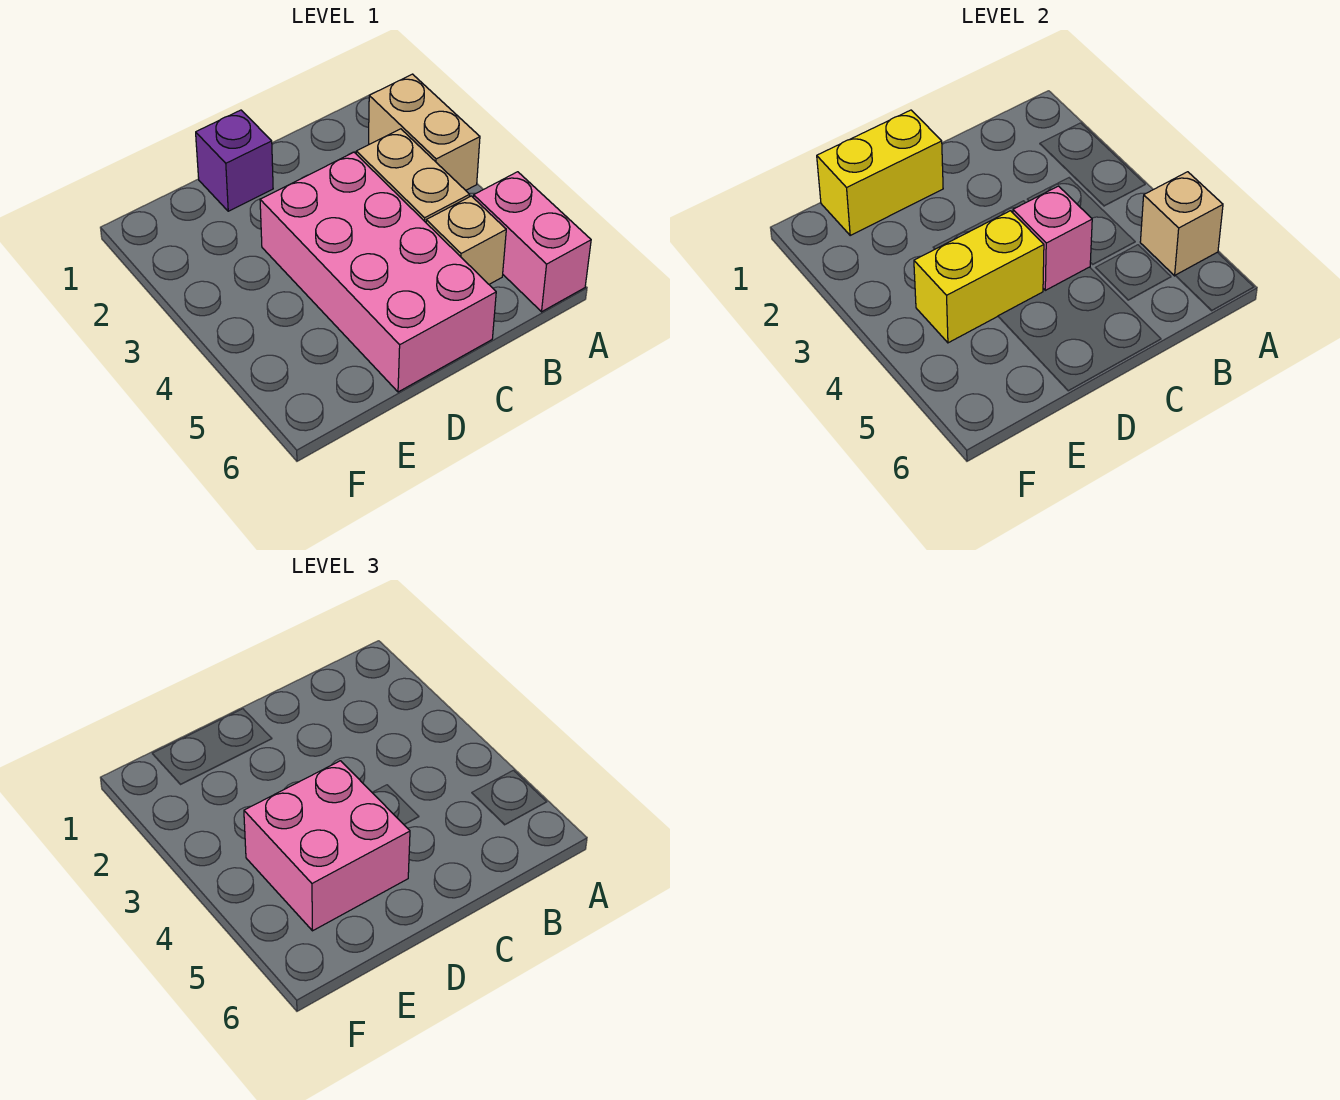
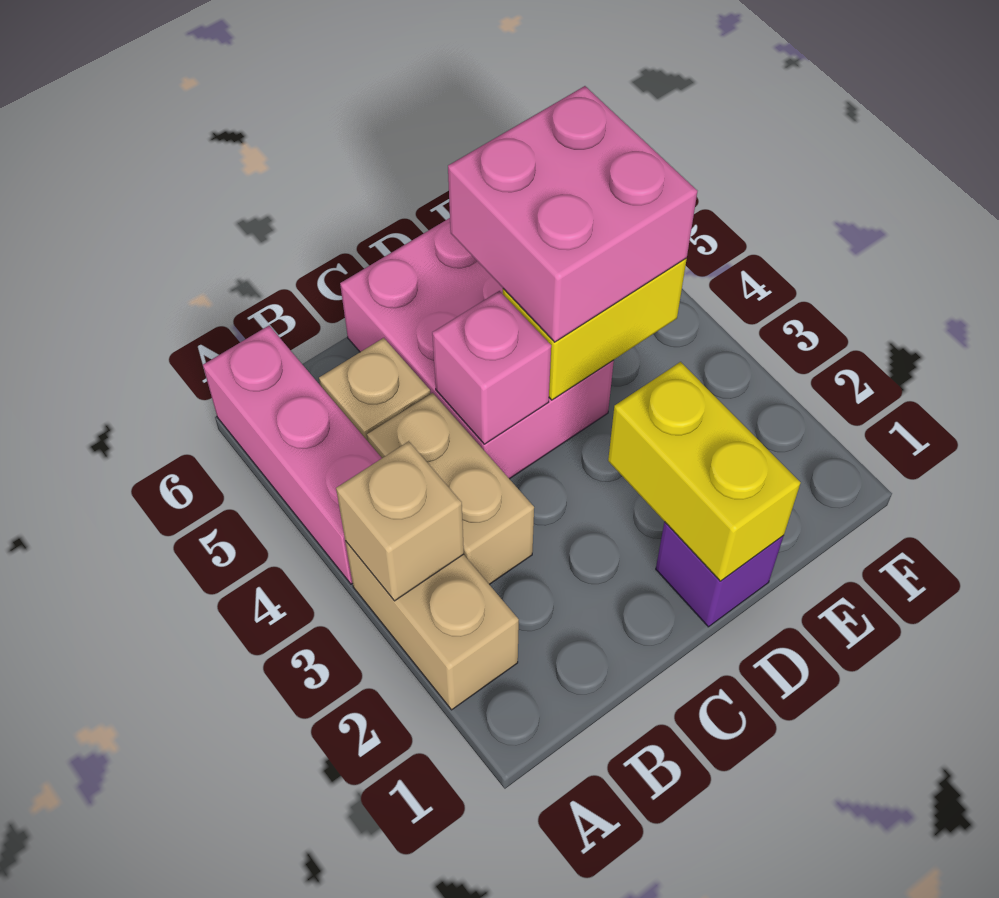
pink brick A5:A6 level 1 -> pink brick A4:A6 level 1
tan brick A5 level 2 -> tan brick A3 level 2
pink brick C3:D6 level 1 -> pink brick C4:D6 level 1
yellow brick D1:E1 level 2 -> yellow brick D1:D2 level 2

